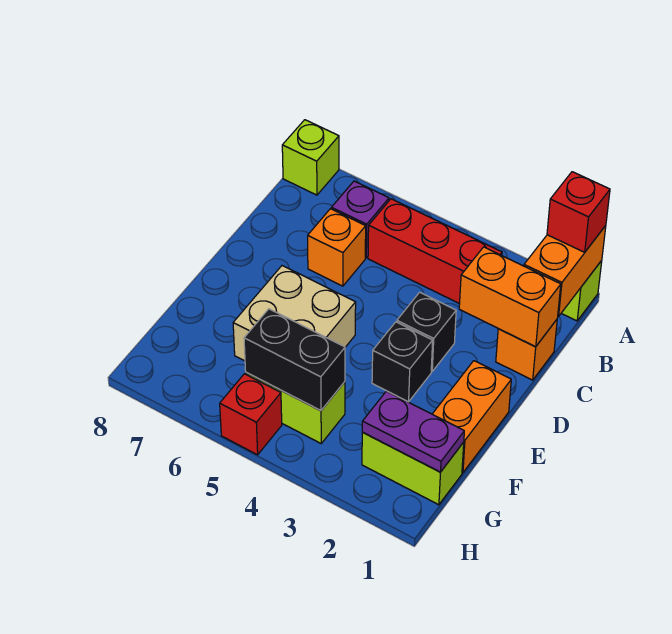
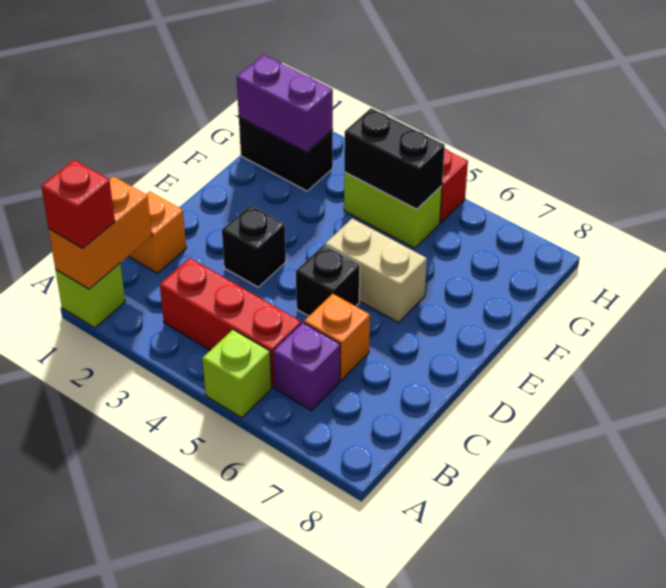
lime brick A8 level 1 -> lime brick A5 level 1
orange brick C1:C2 level 2 -> none
orange brick E1:F1 level 1 -> none
black brick E3 level 1 -> black brick D5 level 1
tan brick E5:F6 level 1 -> tan brick E5:E6 level 1
lime brick G1:G2 level 1 -> black brick G1:G2 level 1
purple plate G1:G2 level 2 -> purple brick G1:G2 level 2

